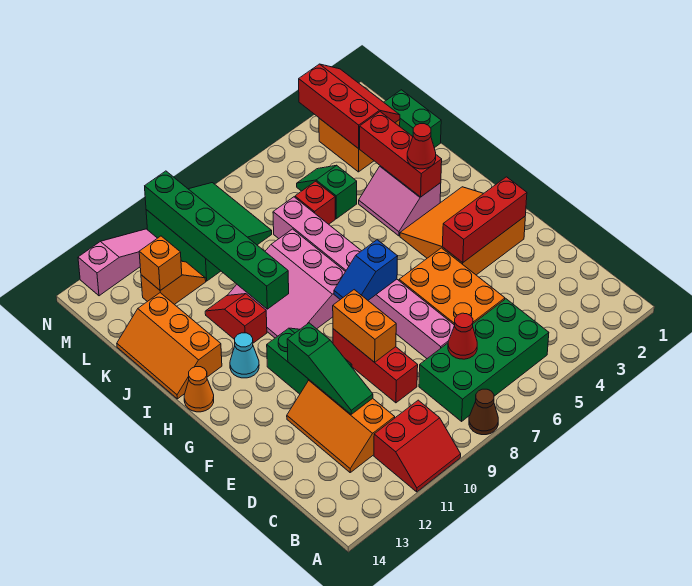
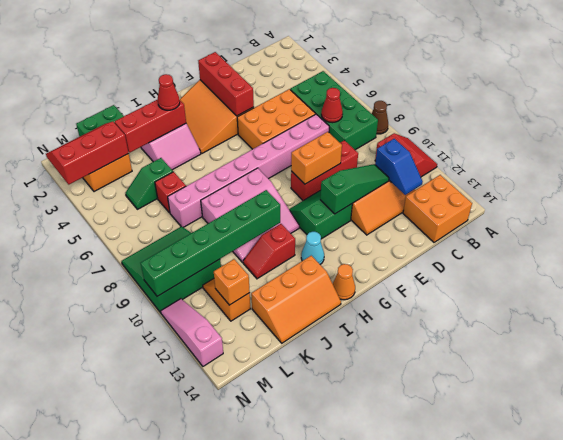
none -> orange brick B13:C14 level 1
blue slope G7:G8 level 2 top 7 -> blue slope C11:C12 level 2 top 11

